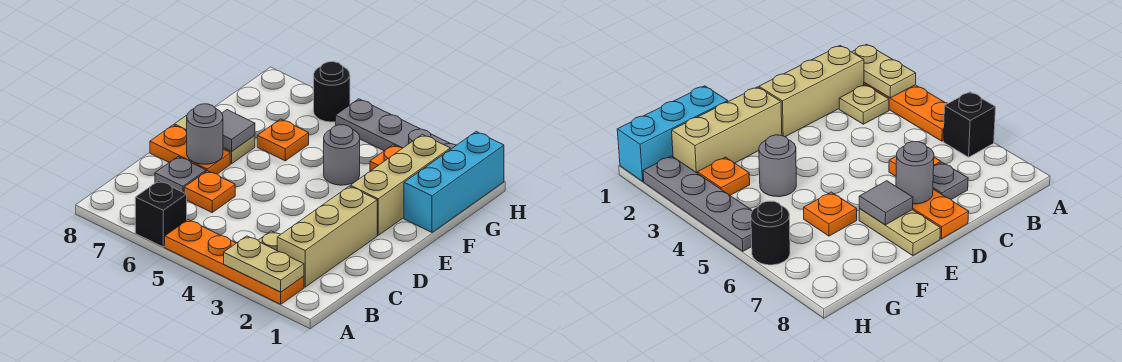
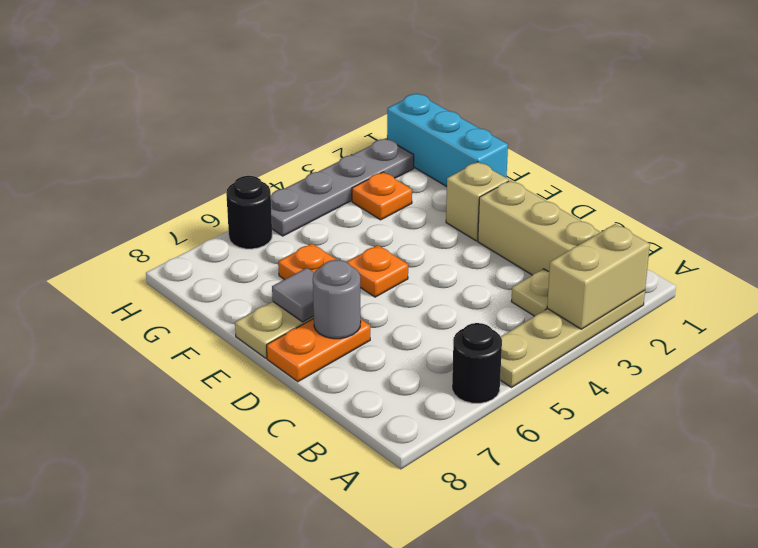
orange plate A2:A5 level 1 -> tan plate A2:A5 level 1
tan plate A2:A3 level 2 -> tan brick A2:A3 level 2
black brick A6 level 1 -> black round brick A6 level 1
orange plate C6 level 1 -> orange plate E5 level 1
grey plate C7 level 1 -> none
tan brick E2:G2 level 1 -> tan brick E2 level 1
grey round brick F4 level 1 -> none

